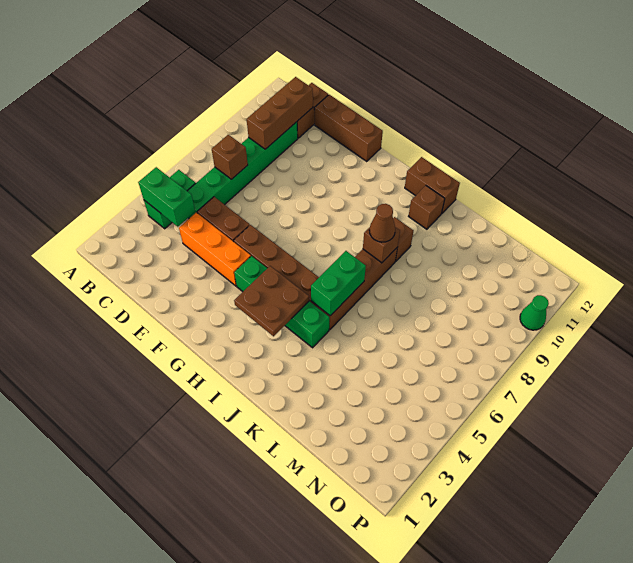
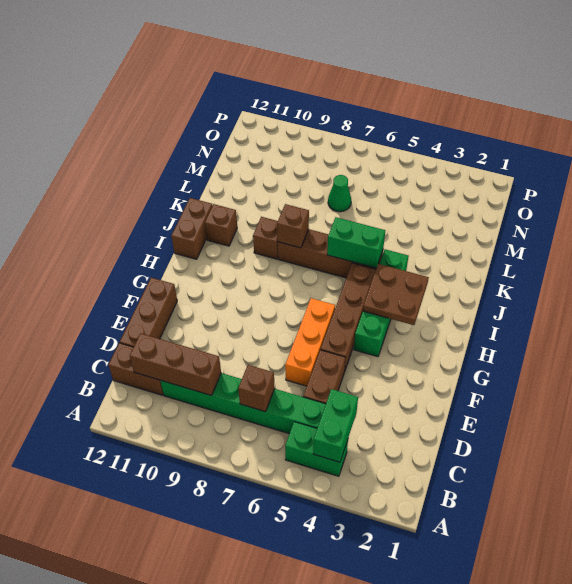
orange brick D4:F4 level 1 -> orange brick E6:G6 level 1
brown cone J8 level 3 -> none
green cone P10 level 1 -> green cone M7 level 1

